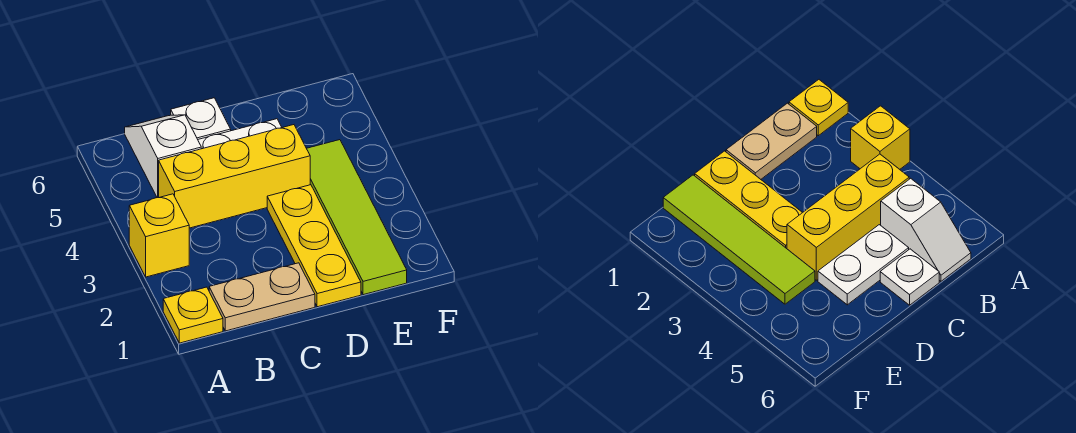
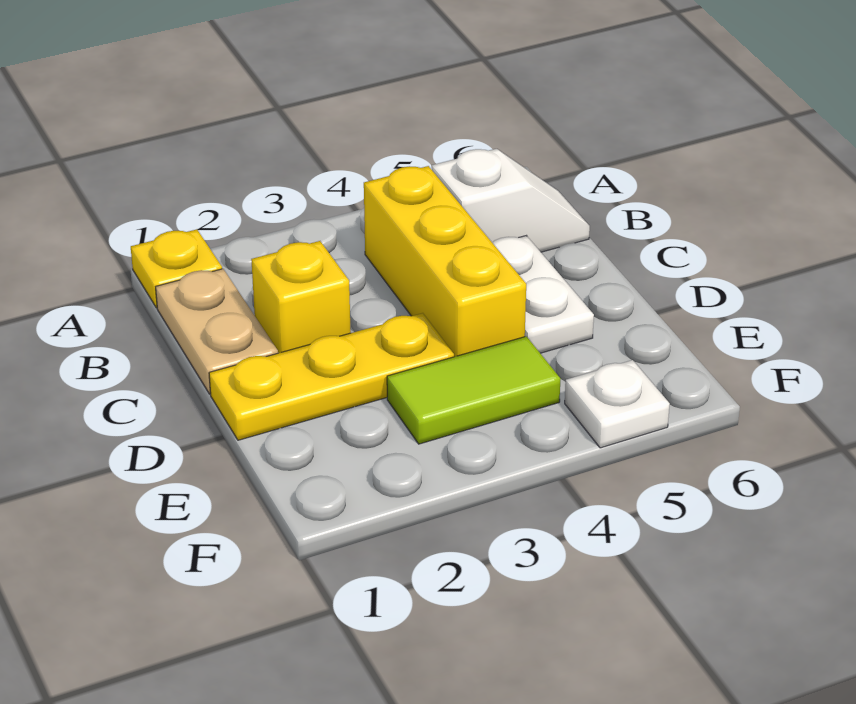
yellow brick A3 level 1 -> yellow brick C2 level 1
white plate C6 level 1 -> white plate F5 level 1
lime tile E1:E4 level 1 -> lime tile E3:E4 level 1

